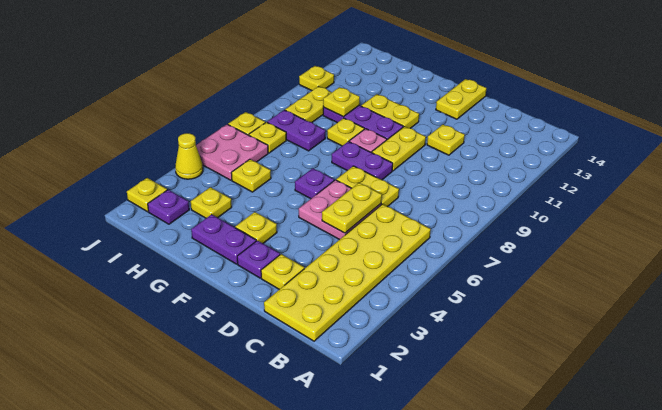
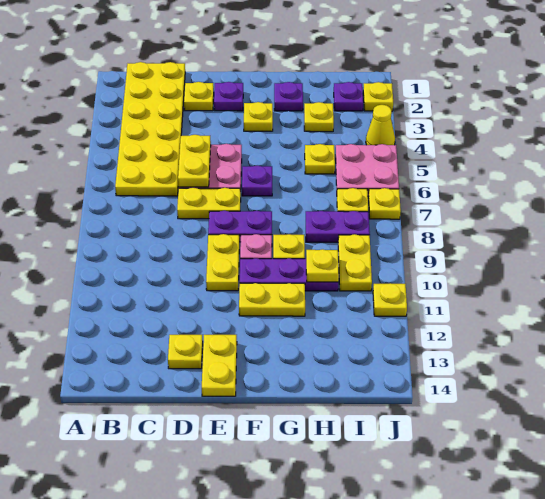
yellow plate D11 level 1 -> yellow plate D13 level 1
purple plate F2:G2 level 1 -> purple plate G2 level 1

